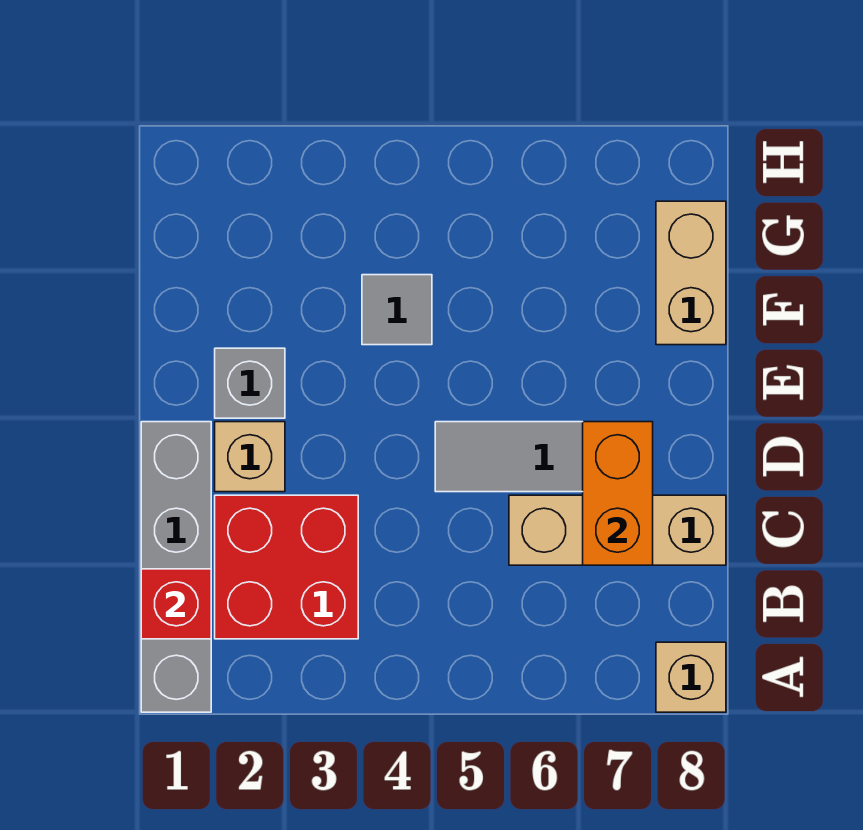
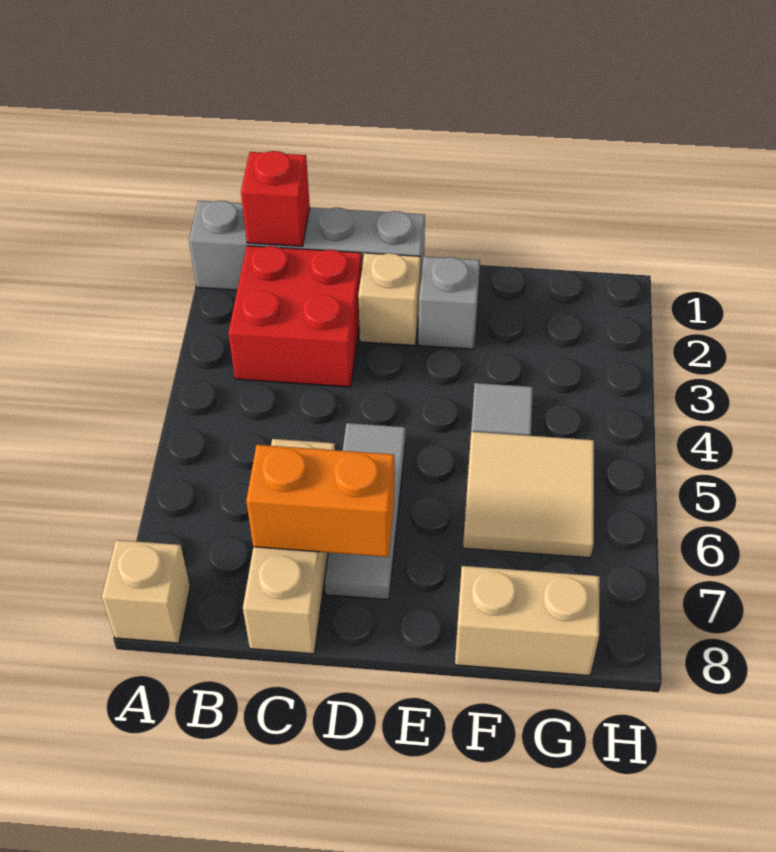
none -> tan tile F5:G6 level 1

